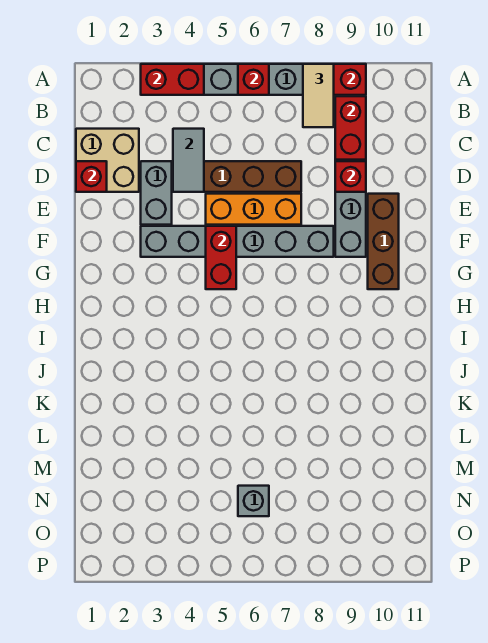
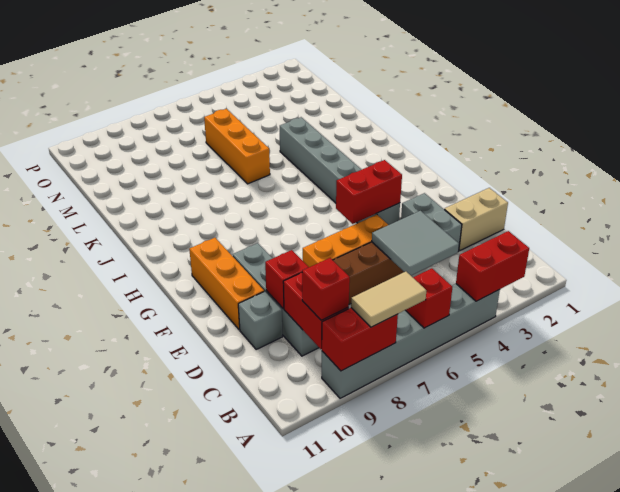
tan tile A8:B8 level 3 -> tan tile A7:A8 level 3
tan brick C1:D2 level 1 -> tan brick D1:D2 level 1
grey tile C4:D4 level 2 -> grey tile C4:D5 level 2
red brick D1 level 2 -> red brick B9 level 3
brown brick E10:G10 level 1 -> orange brick E10:G10 level 1
grey brick F3:F8 level 1 -> grey brick F4:K4 level 1
red brick F5:G5 level 2 -> red brick F4:F5 level 2
none -> orange brick K6:M6 level 1
grey brick N6 level 1 -> grey brick D10 level 1

